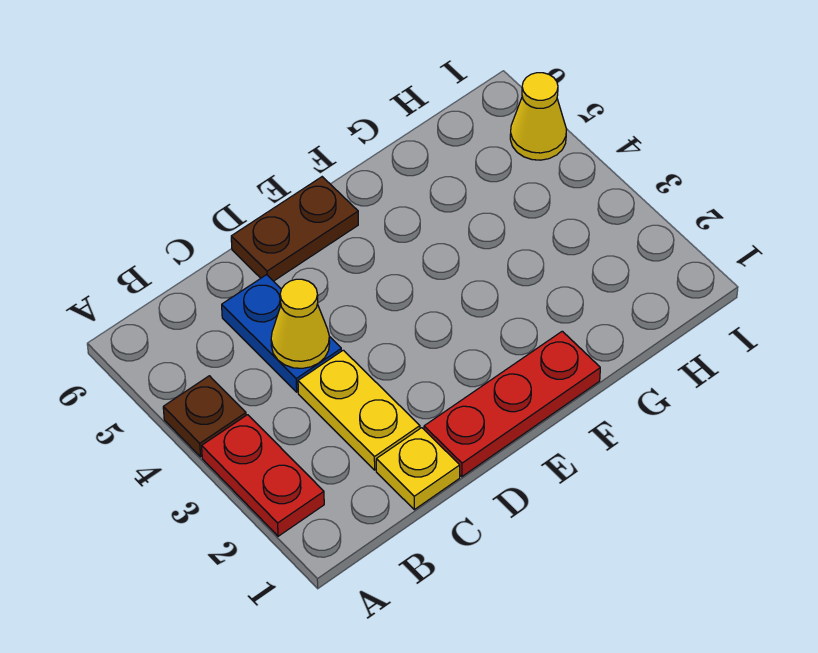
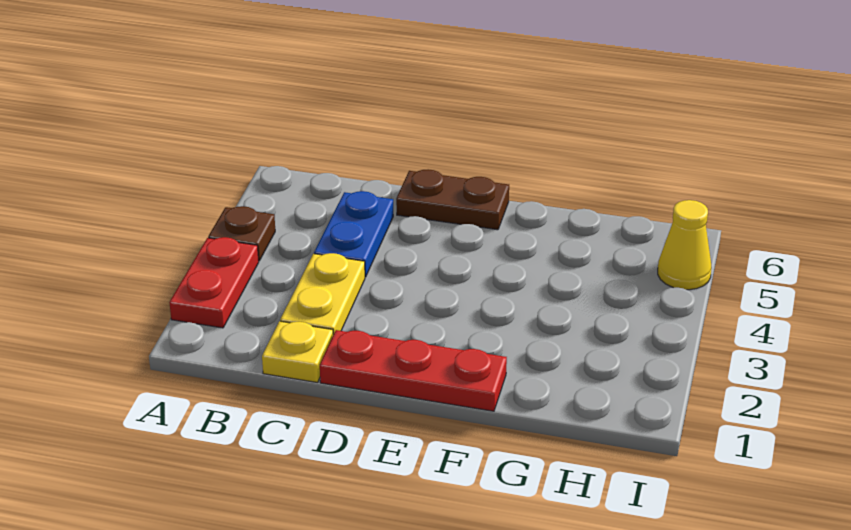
yellow cone C4 level 2 -> none

